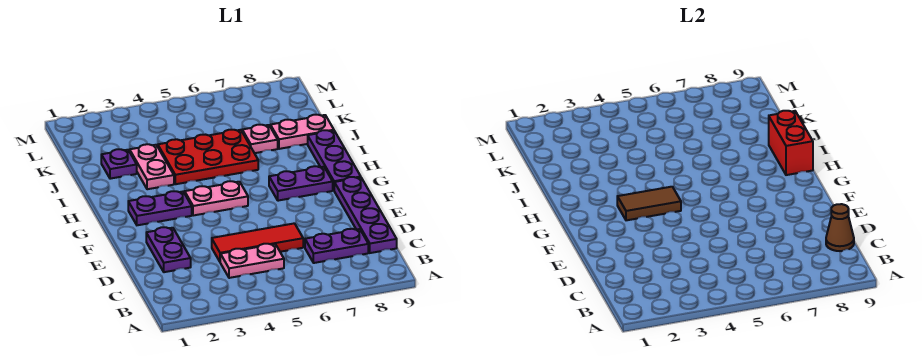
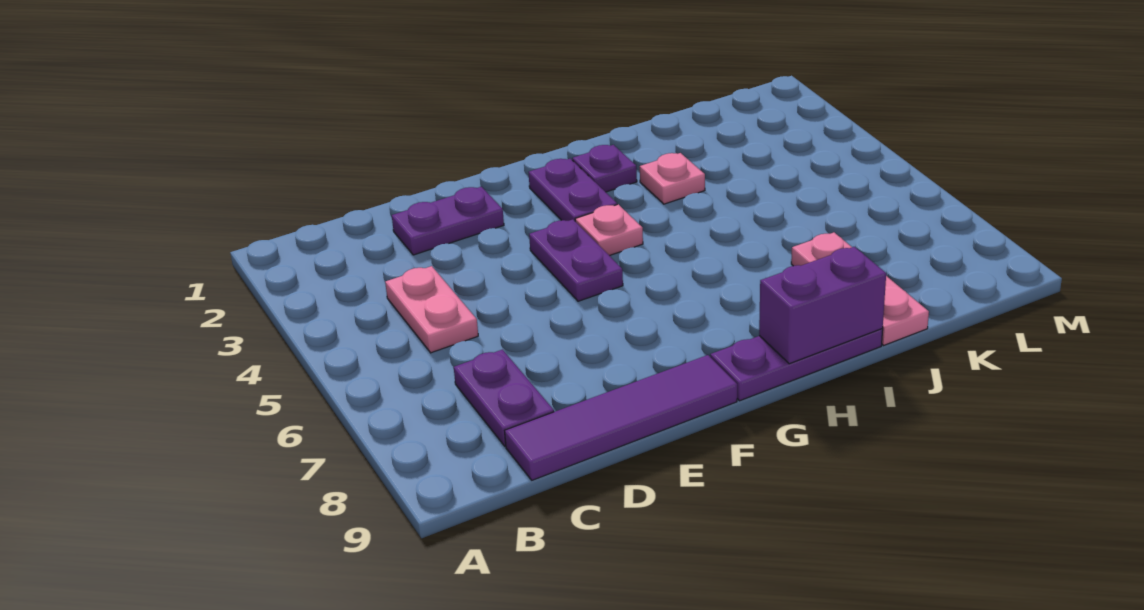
purple plate C9:F9 level 1 -> purple tile C9:F9 level 1
brown cone C9 level 2 -> none
red tile D4:D6 level 1 -> none
brown tile G3:G4 level 2 -> none
pink plate G4:G5 level 1 -> pink plate G4 level 1
purple plate G7:G8 level 1 -> purple plate F4:F5 level 1
red brick H9:I9 level 2 -> purple brick H9:I9 level 2
pink plate I3:J3 level 1 -> pink plate I3 level 1
red plate I4:J6 level 1 -> none
purple plate J2 level 1 -> purple plate H2 level 1

